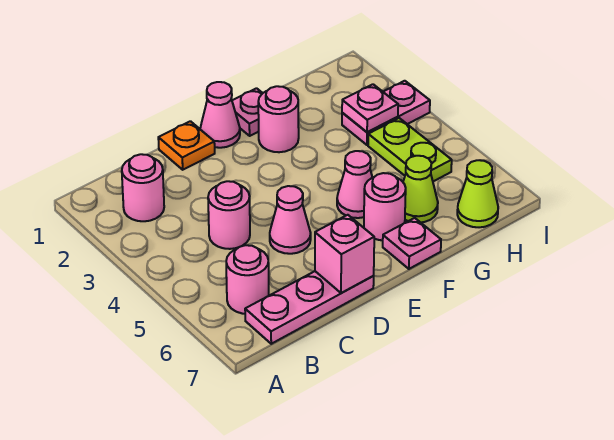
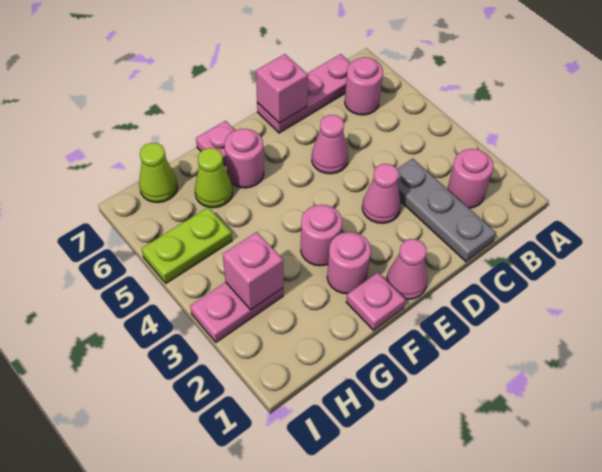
none -> grey plate C1:C3 level 1
pink round brick C4 level 1 -> pink round brick F3 level 1
orange plate D1 level 1 -> none
pink cone F5 level 1 -> pink cone D3 level 1
pink plate H3 level 2 -> pink brick H3 level 2
lime plate H4:H5 level 1 -> lime plate H5:I5 level 1

